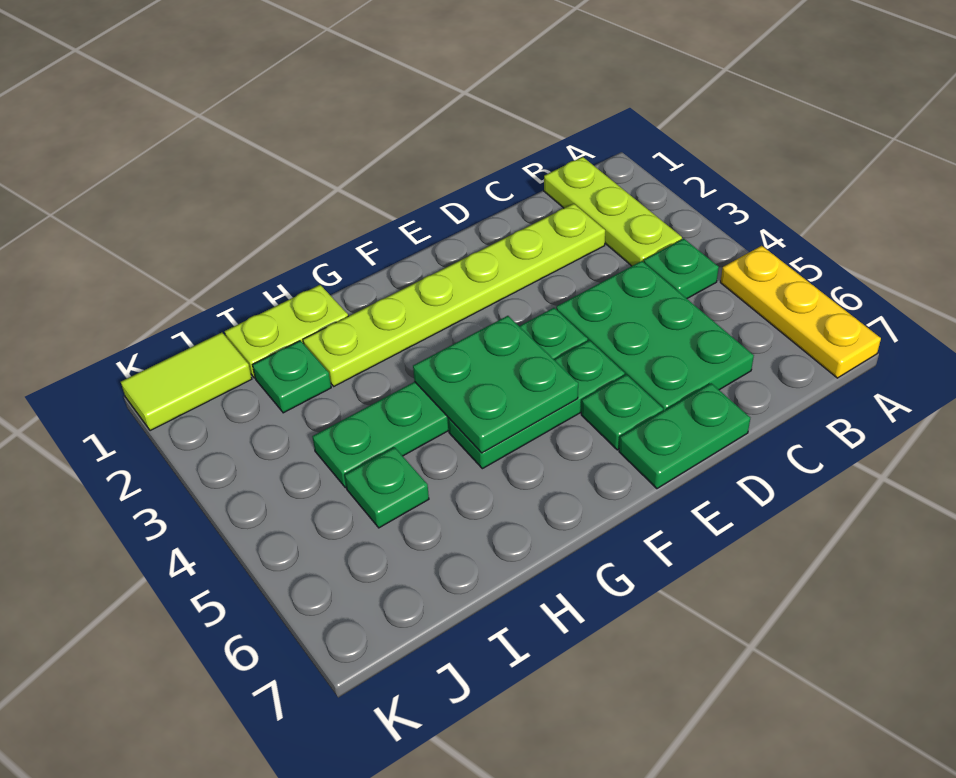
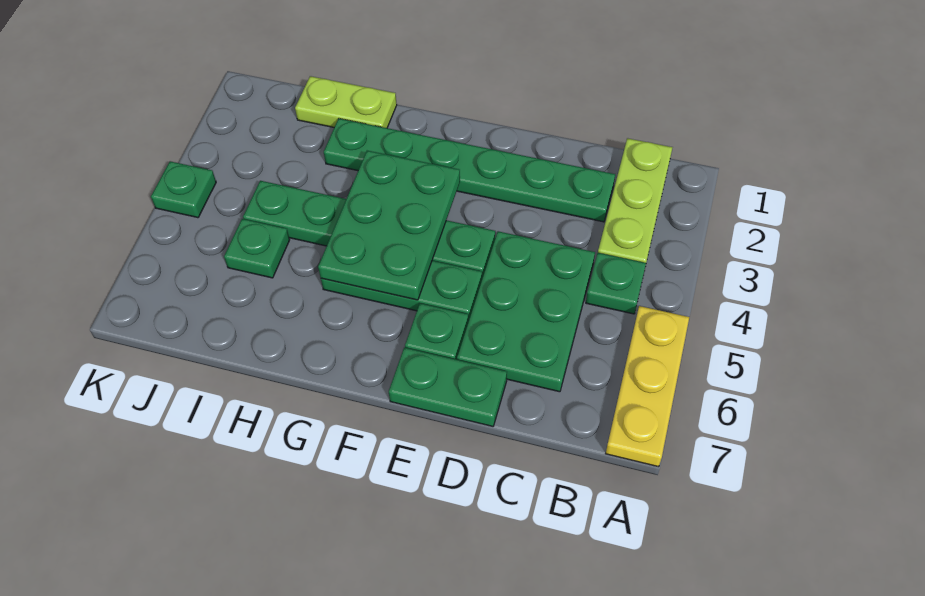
lime plate C2:H2 level 1 -> green plate C2:H2 level 1
green plate F4:G5 level 2 -> green plate F3:G5 level 2
green plate I2 level 1 -> green plate K4 level 1
lime tile J1:K1 level 1 -> none

